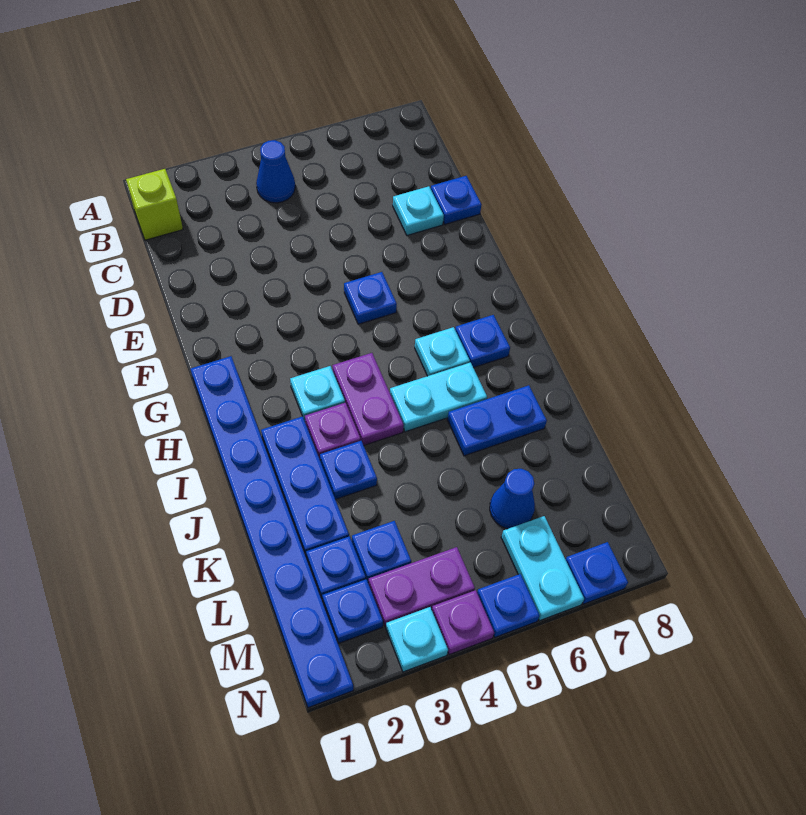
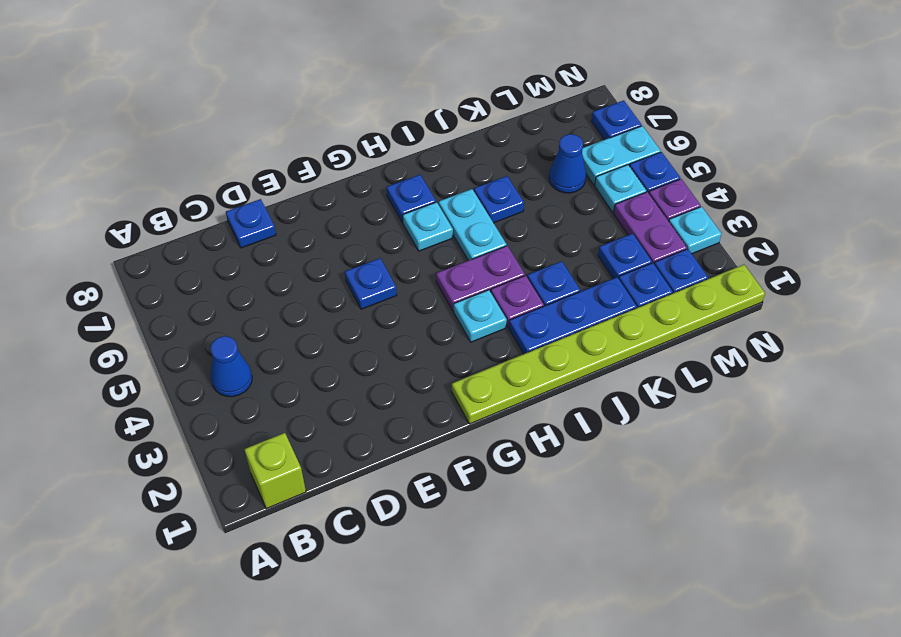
cyan plate D7 level 1 -> cyan plate M5 level 1
blue plate G1:N1 level 1 -> lime plate G1:N1 level 1
blue plate J6:J7 level 1 -> blue plate J6 level 1

